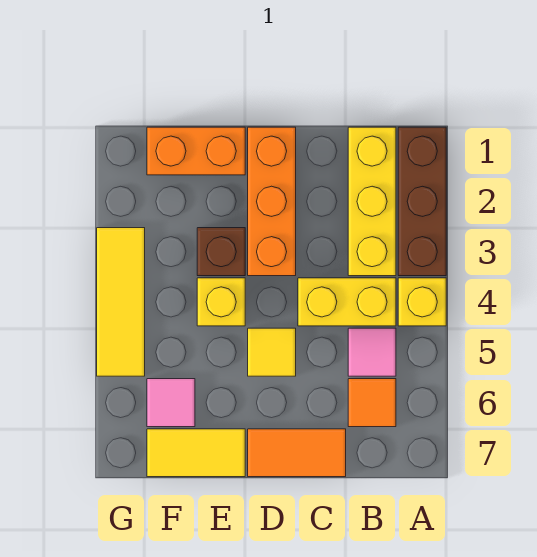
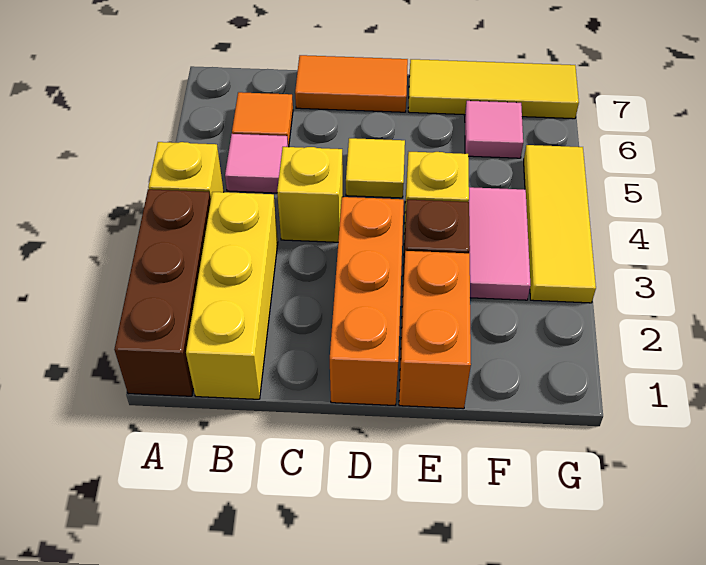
yellow brick B4:C4 level 1 -> yellow brick C4 level 1
orange brick E1:F1 level 1 -> orange brick E1:E2 level 1
yellow tile E7:F7 level 1 -> yellow tile E7:G7 level 1
none -> pink tile F3:F4 level 1

